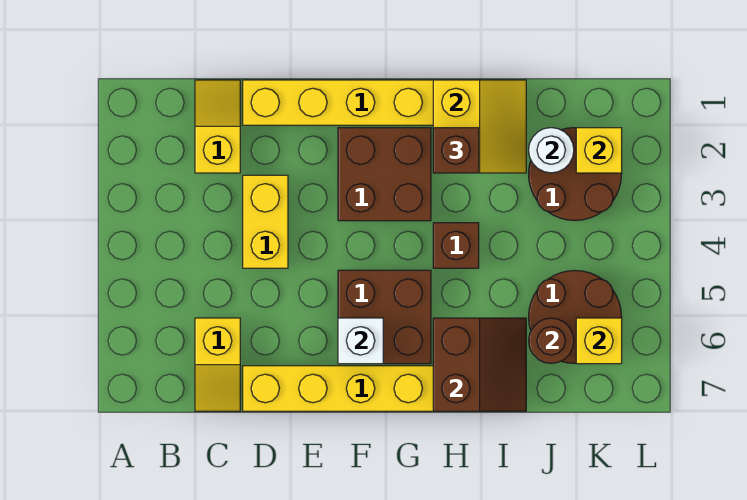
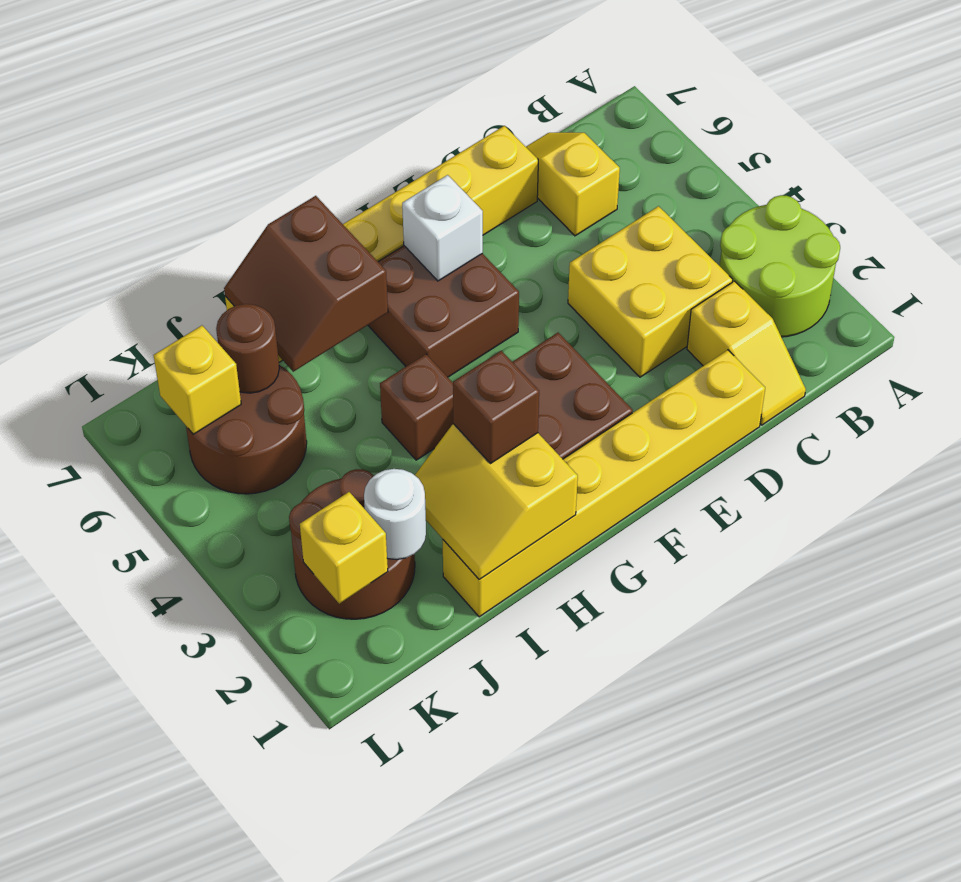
none -> lime round brick A2:B3 level 1
yellow brick D3:D4 level 1 -> yellow brick C3:D4 level 1

